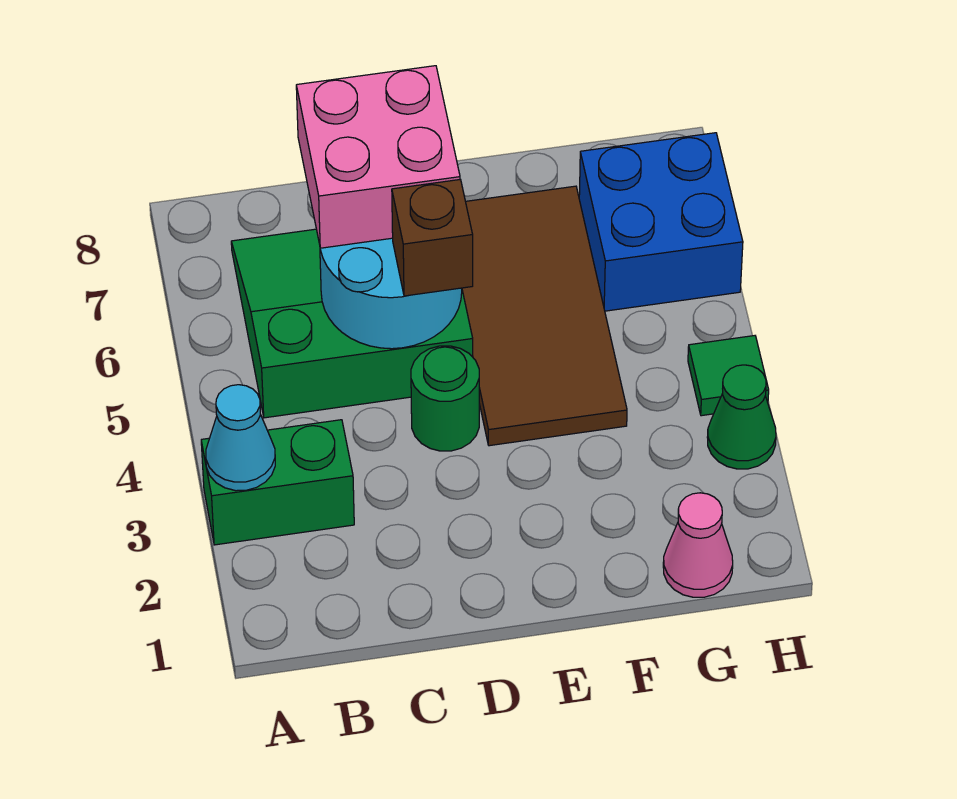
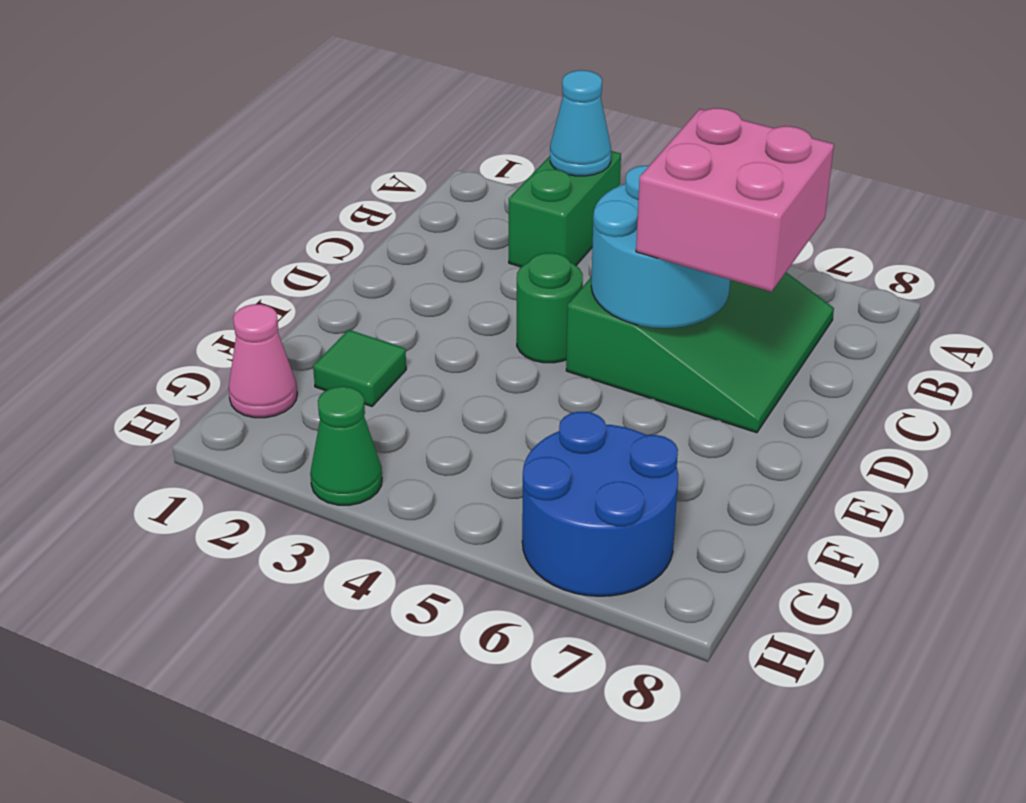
brown brick D5 level 3 -> none
brown tile E4:F7 level 1 -> none
blue brick G6:H7 level 1 -> blue round brick G6:H7 level 1
green tile H4 level 1 -> green tile F2 level 1

